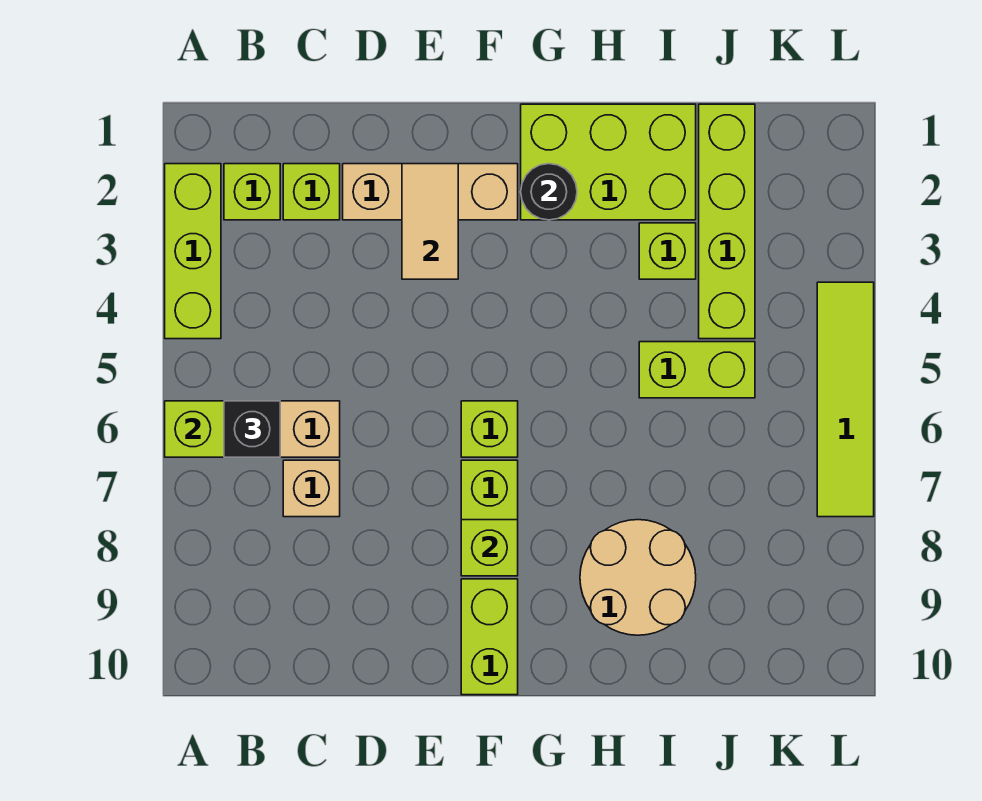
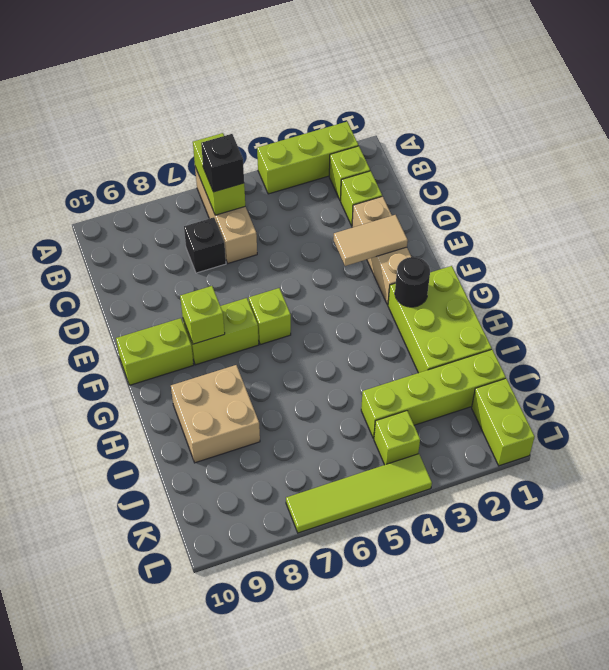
tan brick C7 level 1 -> black brick C7 level 1
tan round brick H8:I9 level 1 -> tan brick H8:I9 level 1
lime brick I3 level 1 -> lime brick K4 level 1
lime brick I5:J5 level 1 -> lime brick K1:L1 level 1

